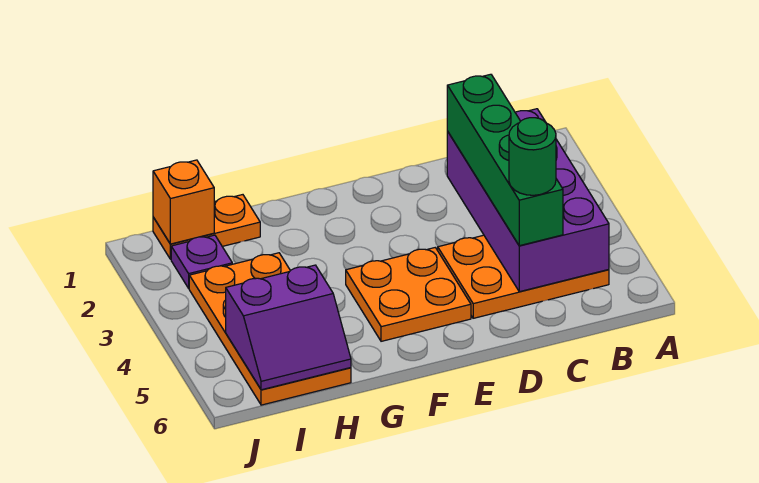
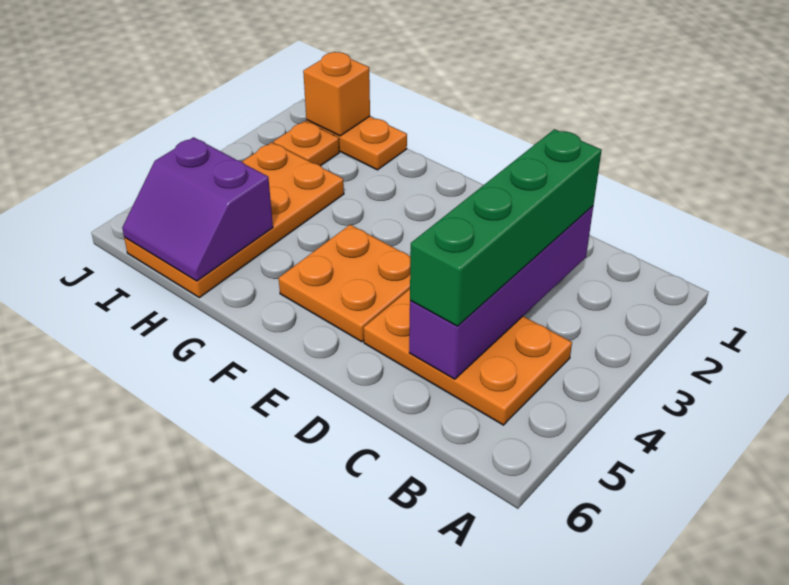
purple brick B2:C5 level 2 -> purple brick C2:C5 level 2
green round brick C5 level 4 -> none
purple plate I2 level 1 -> orange plate I2 level 1

